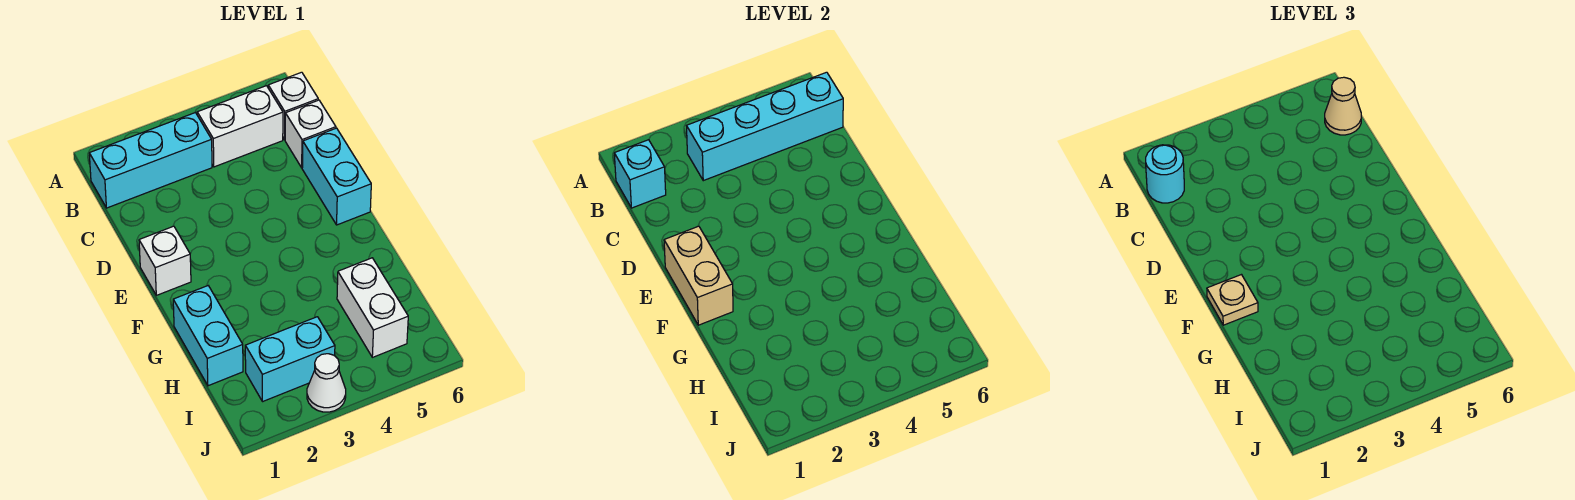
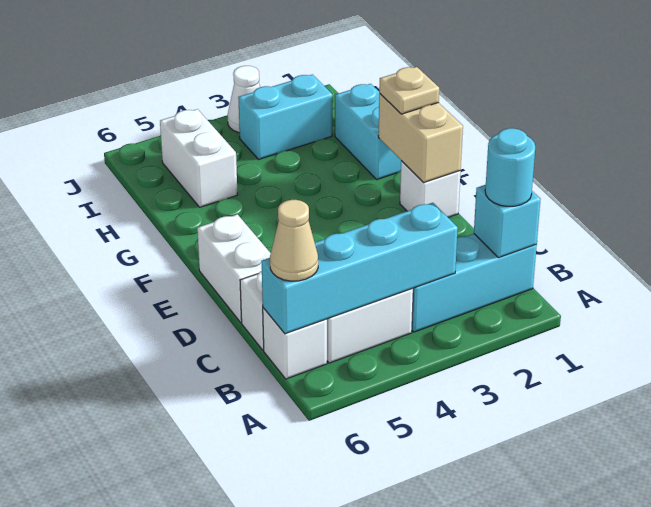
cyan brick D6:E6 level 1 -> white brick D6:E6 level 1

